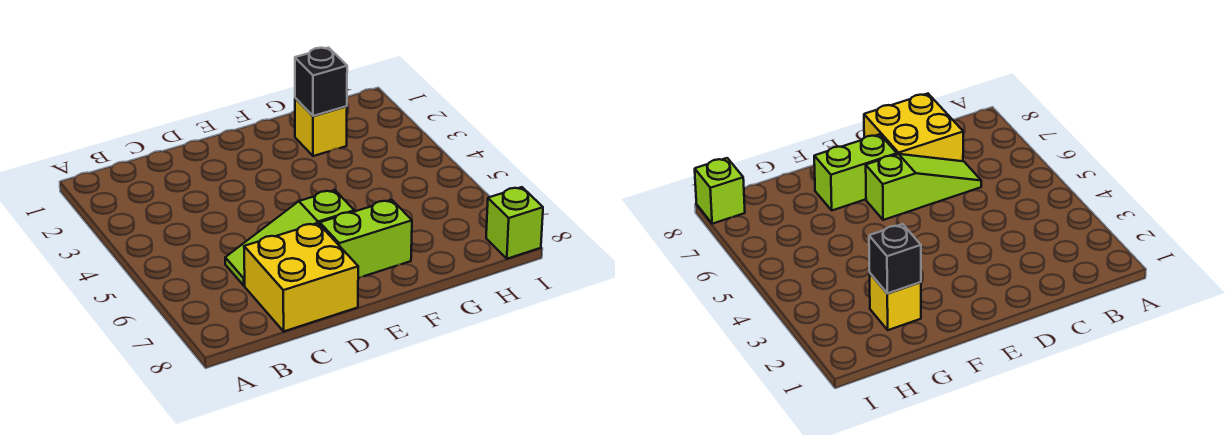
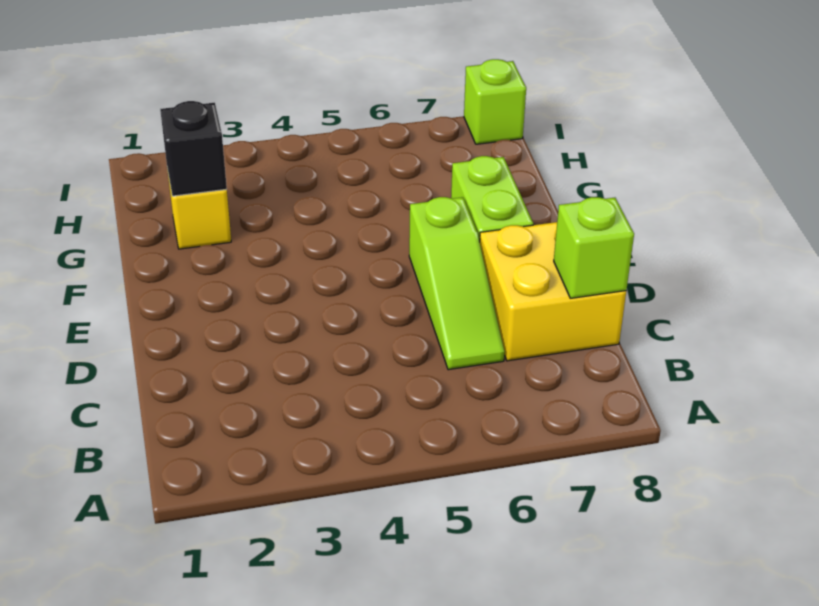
none -> lime brick C8 level 2

